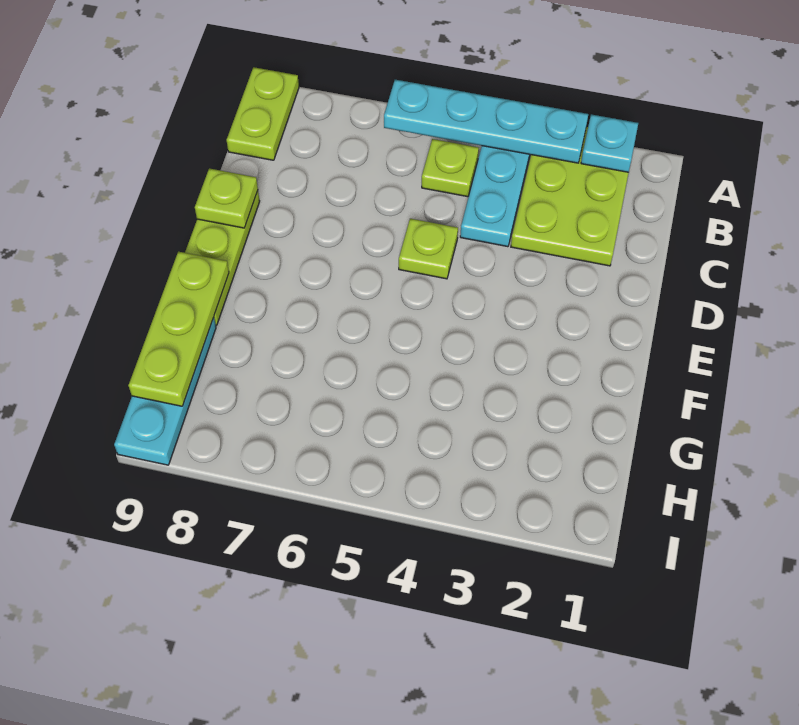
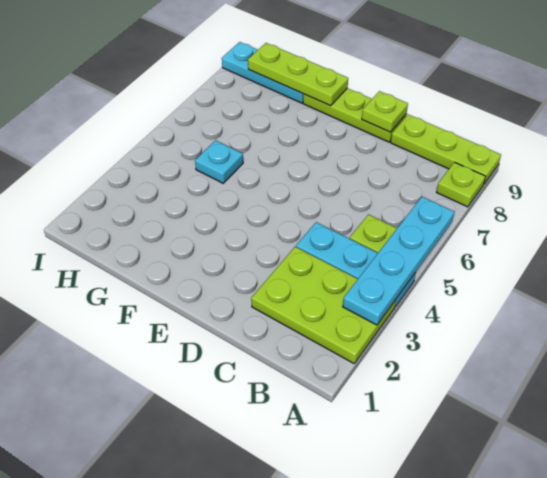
cyan plate A2 level 2 -> cyan plate G5 level 1
lime plate A9:B9 level 1 -> lime plate A9:C9 level 1
lime plate D5 level 1 -> lime plate A8 level 1

